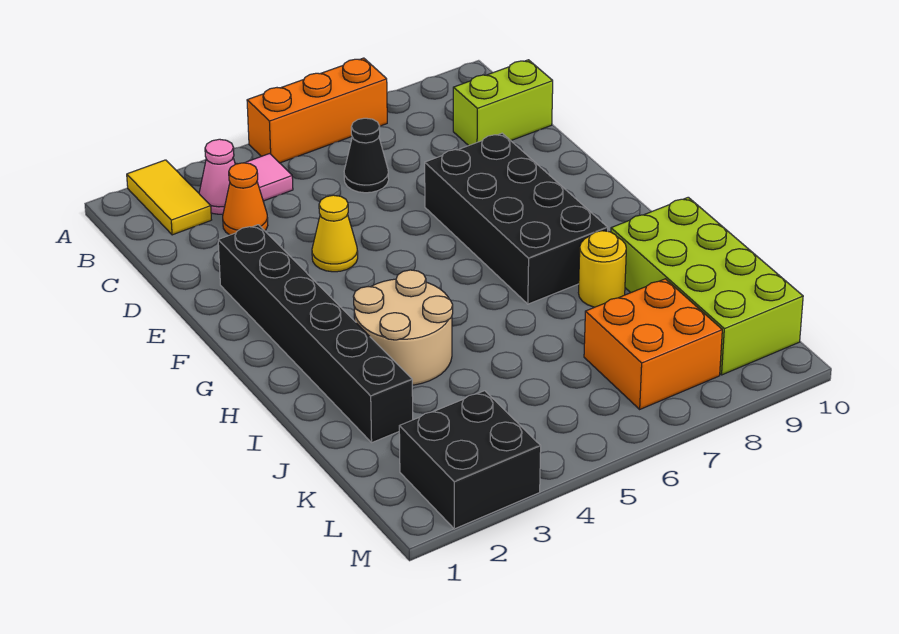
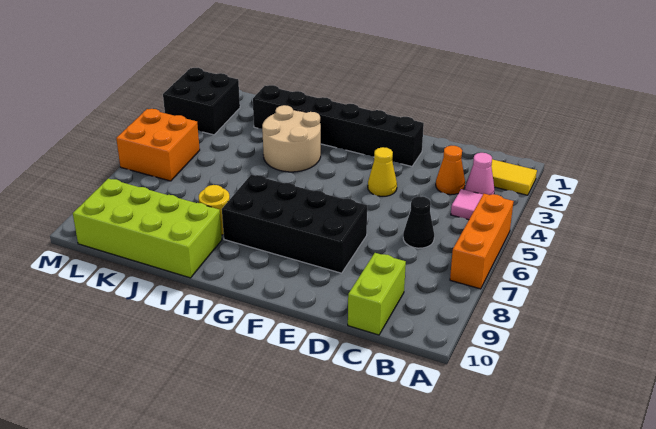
orange brick K7:L8 level 1 -> orange brick L5:M6 level 1

